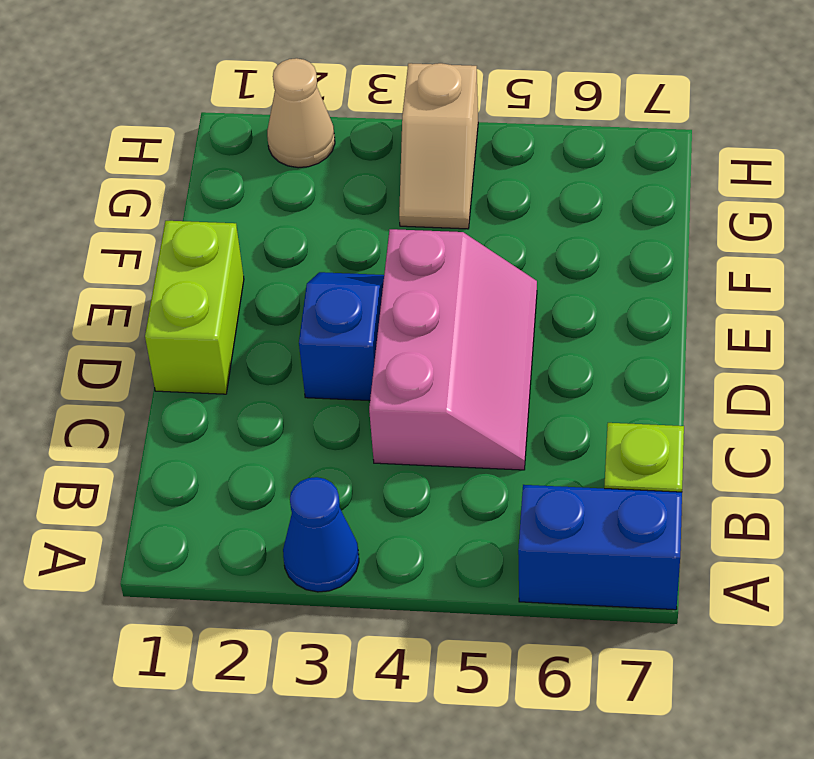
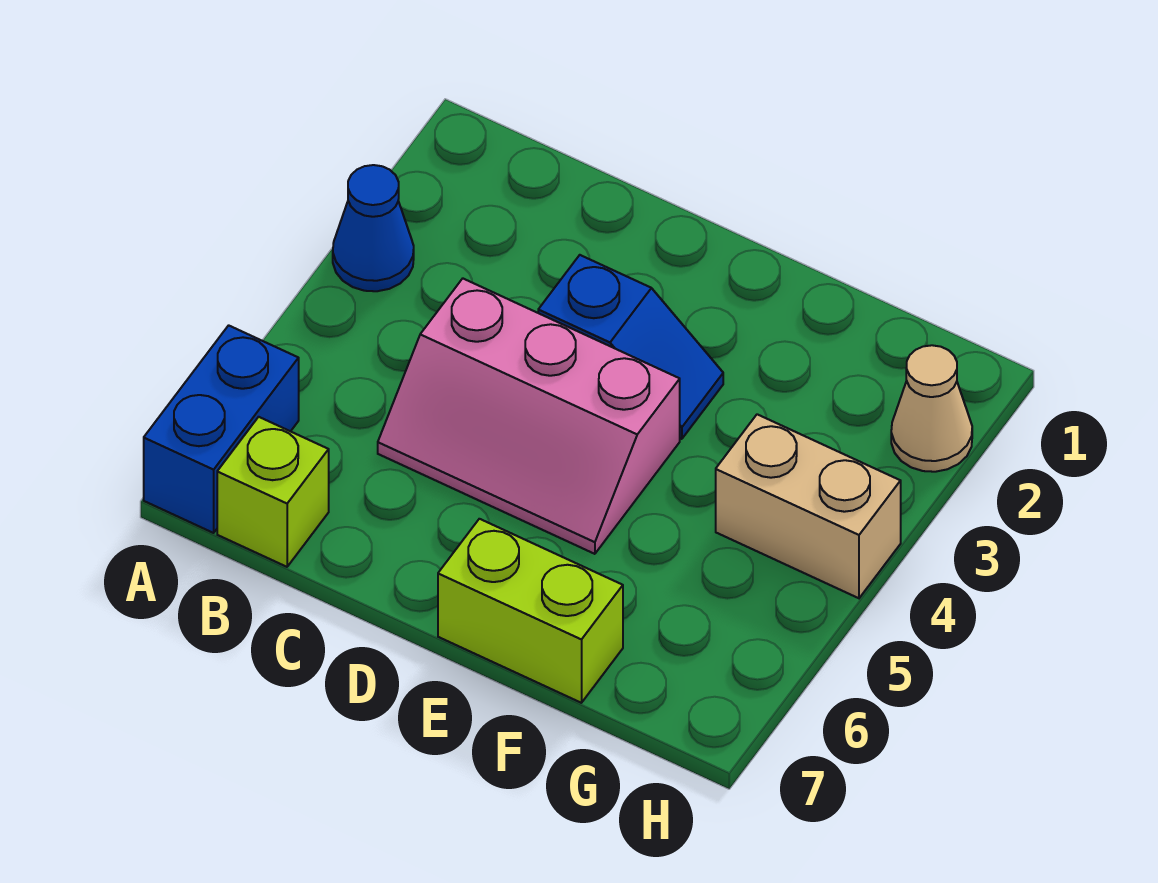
lime brick D1:E1 level 1 -> lime brick E7:F7 level 1
tan slope G4:H4 level 1 top H -> tan brick G4:H4 level 1

